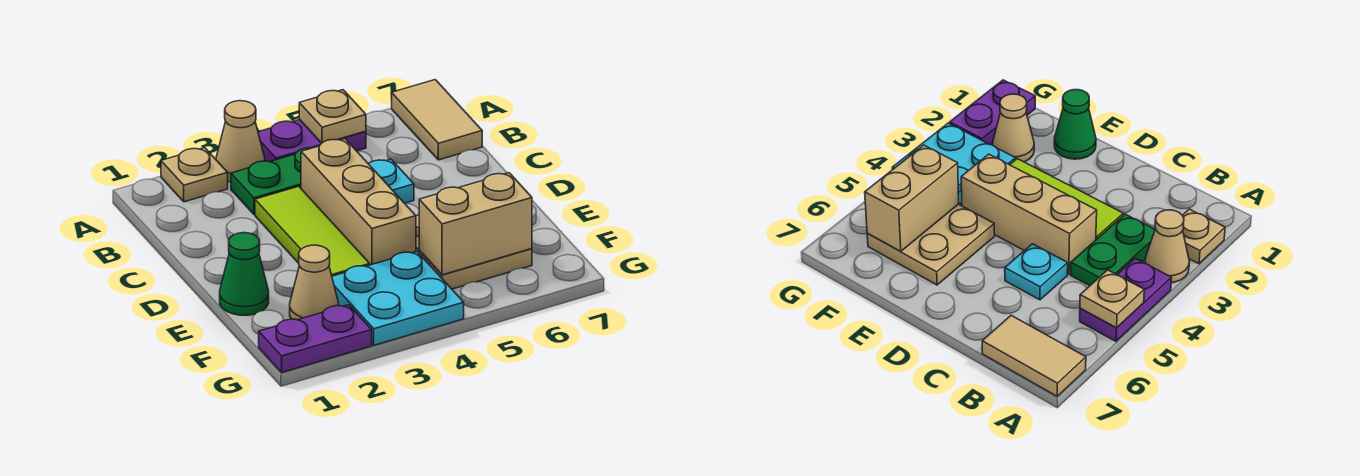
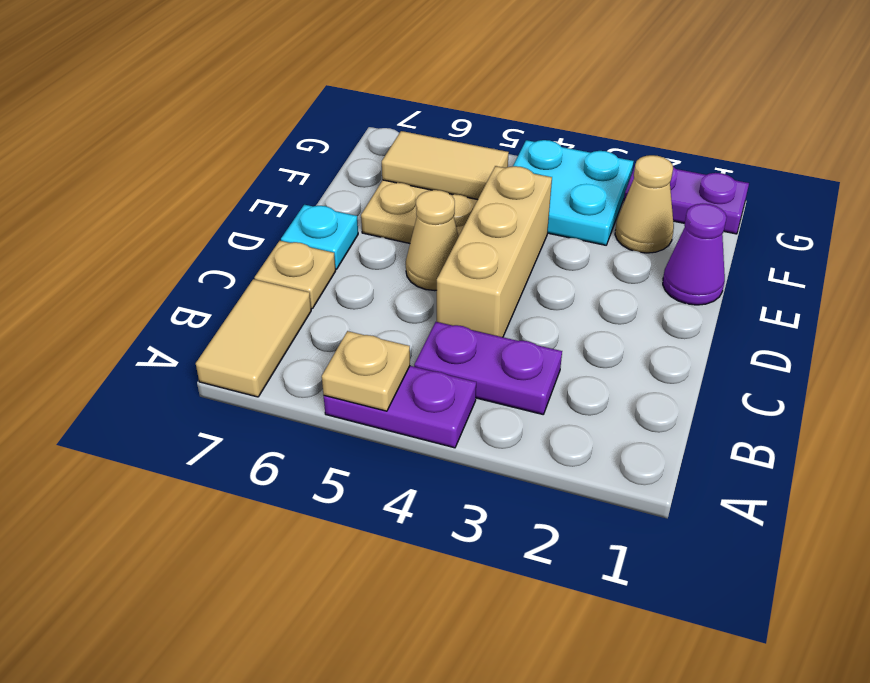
tan plate A2 level 1 -> tan plate C7 level 1
tan cone A3 level 1 -> tan cone D5 level 1
green plate B3:B4 level 1 -> purple plate B3:B4 level 1
lime tile C3:E3 level 1 -> none
cyan plate C5 level 1 -> cyan plate D7 level 1
green cone E1 level 1 -> purple cone E1 level 1
tan brick F5:F6 level 2 -> tan tile F5:F6 level 2

